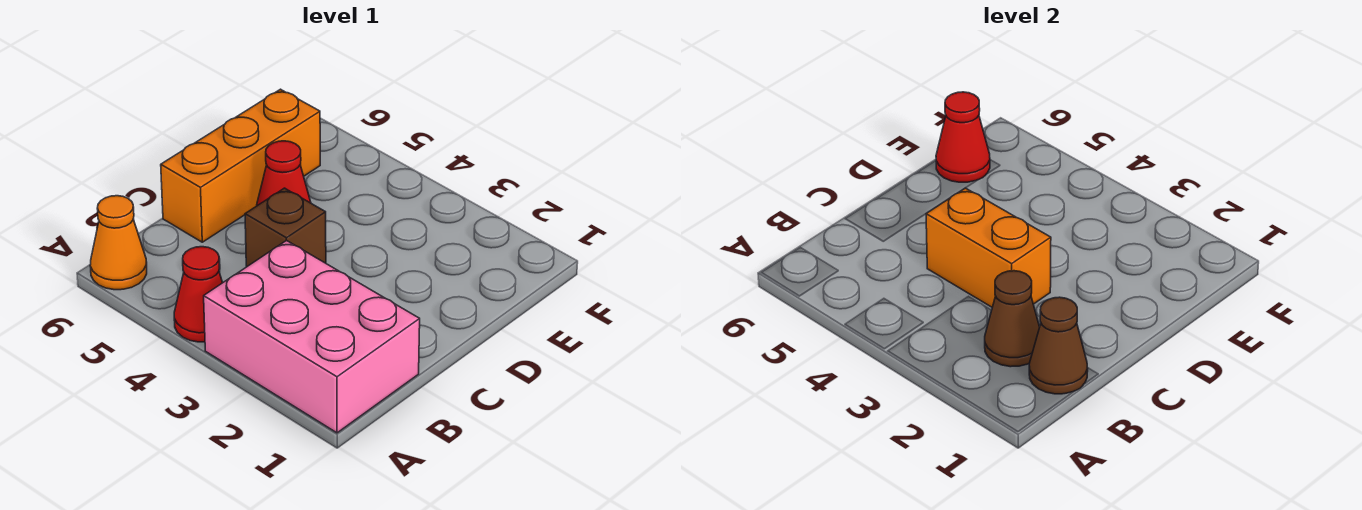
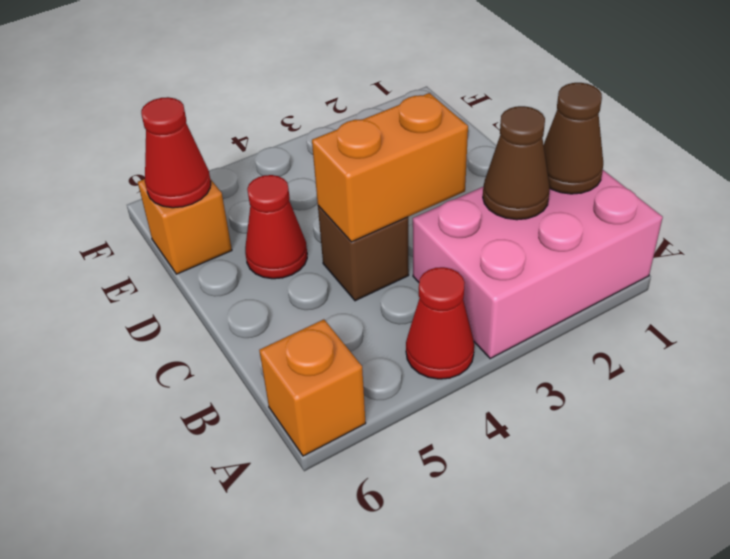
orange cone A6 level 1 -> orange brick A6 level 1
orange brick C6:E6 level 1 -> orange brick E6 level 1

